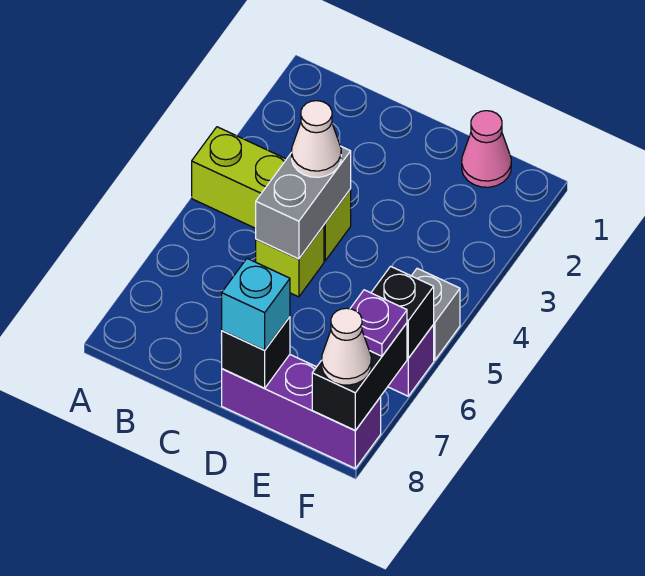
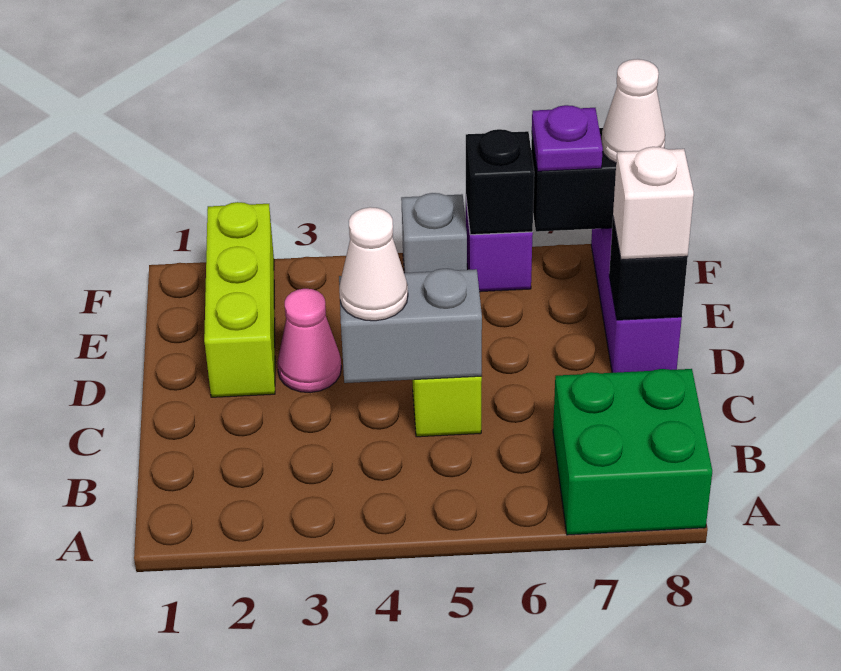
lime brick A4:C4 level 1 -> lime brick D2:F2 level 1
none -> green brick A7:B8 level 1
cyan brick D8 level 3 -> white brick D8 level 3
pink cone E1 level 1 -> pink cone D3 level 1

